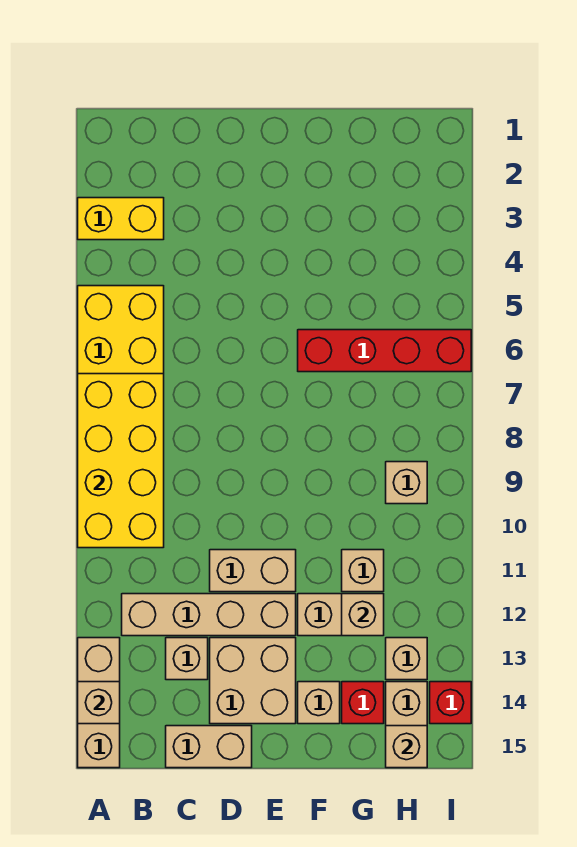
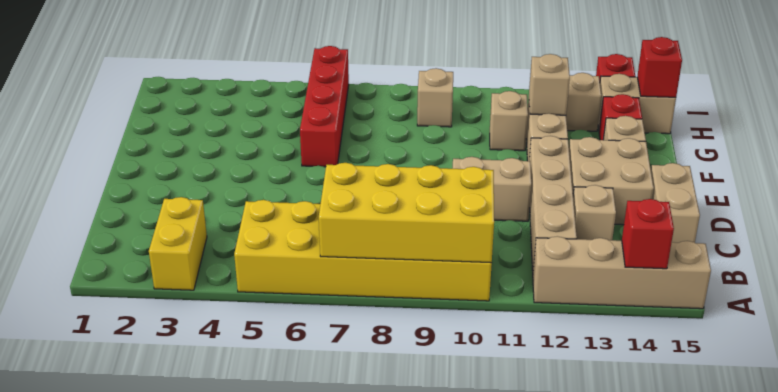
tan brick A13:A15 level 1 -> tan brick A12:A15 level 1
tan brick A14 level 2 -> red brick A14 level 2
tan brick D11:E11 level 1 -> tan brick D10:D11 level 1
tan brick H15 level 2 -> red brick H15 level 2

